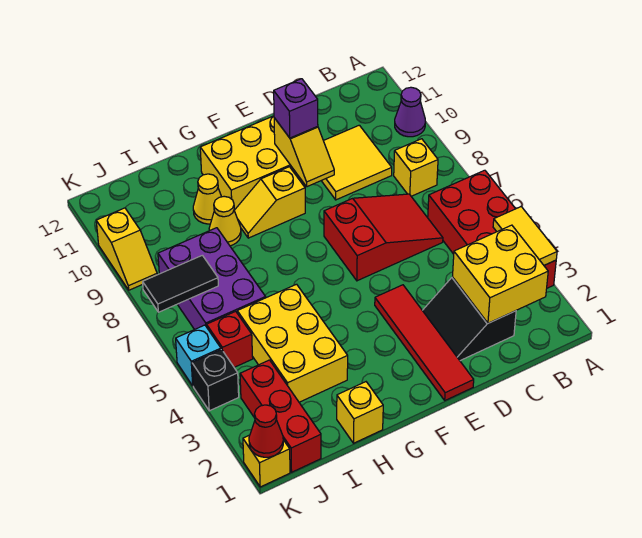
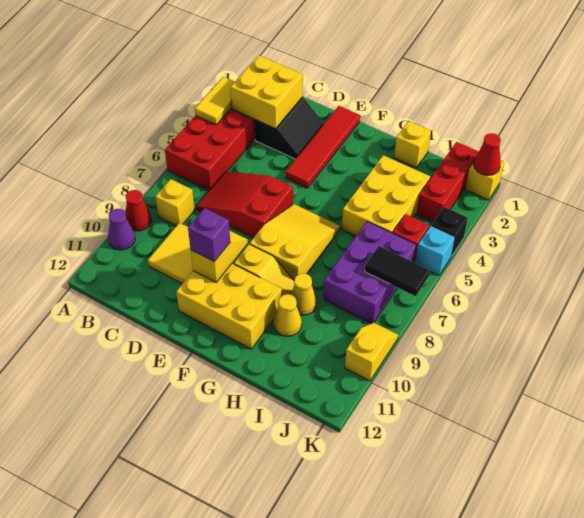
none -> red cone A9 level 1
none -> yellow slope F6:G8 level 1 top 8

